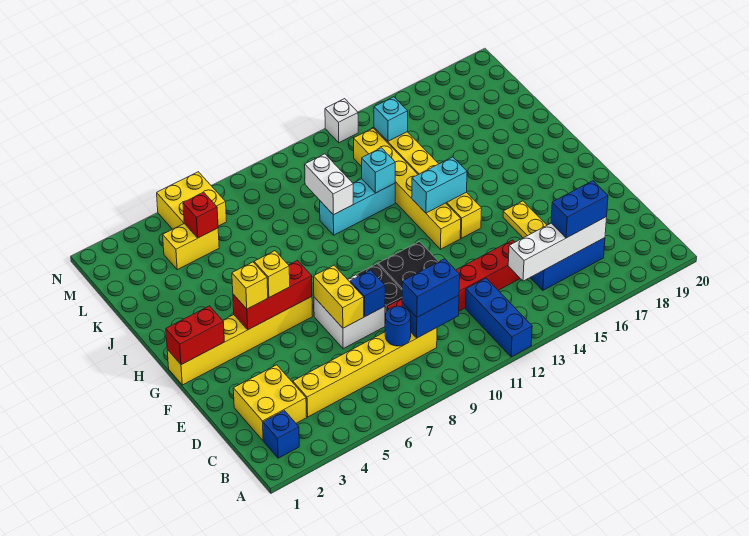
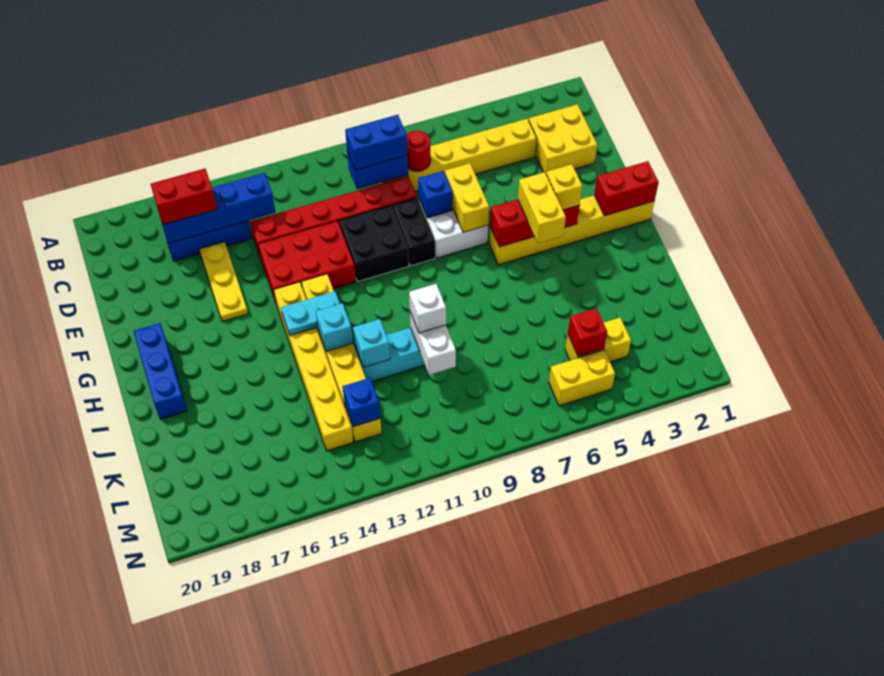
blue brick A12:C12 level 1 -> blue brick G19:I19 level 1
blue brick B2 level 1 -> blue brick L13 level 2
blue round brick C8 level 2 -> red round brick C8 level 2
white brick C14:C17 level 2 -> blue brick C14:C17 level 2
blue brick C16:C17 level 3 -> red brick C16:C17 level 3
none -> red brick E12:F14 level 1
yellow brick G5 level 3 -> yellow brick G5:H5 level 3
cyan brick H13:H14 level 2 -> cyan plate H13:H14 level 2
cyan brick L14 level 2 -> cyan brick I13 level 2
yellow brick M5:N6 level 1 -> yellow brick M5:M6 level 1
white brick N13 level 1 -> white brick J10 level 3

